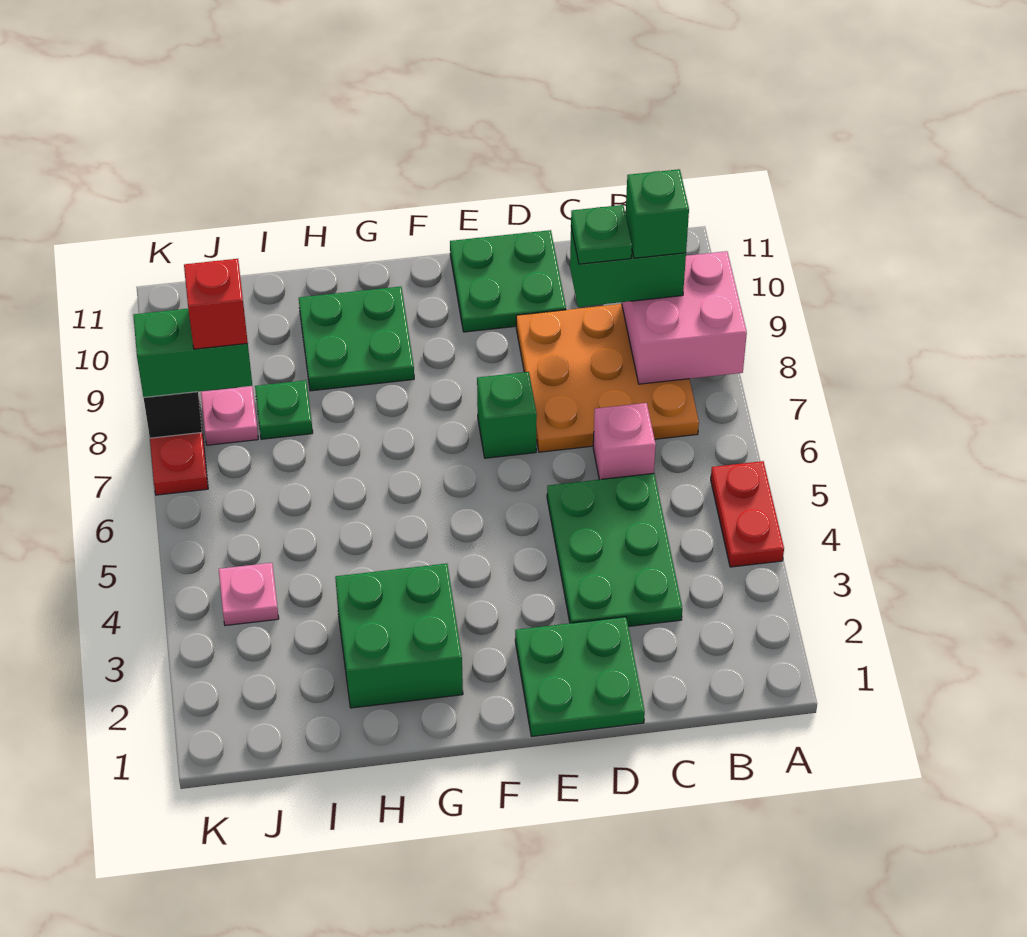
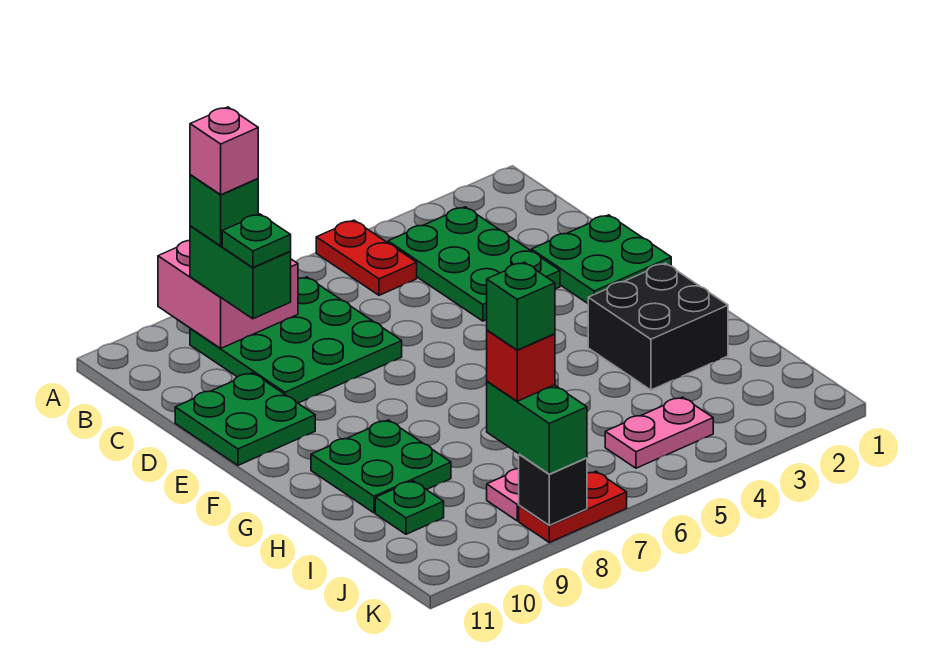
red plate A4:A5 level 1 -> red plate A5:B5 level 1
orange plate B7:D9 level 1 -> green plate B7:D9 level 1
green plate C3:D5 level 1 -> green plate B3:D4 level 1
pink brick C6 level 1 -> pink brick B9 level 5
green brick E7 level 1 -> green brick J8 level 5
green brick G2:H3 level 1 -> black brick G2:H3 level 1
green plate I8 level 1 -> green plate I10 level 1
pink plate J4 level 1 -> pink plate J4:J5 level 1

